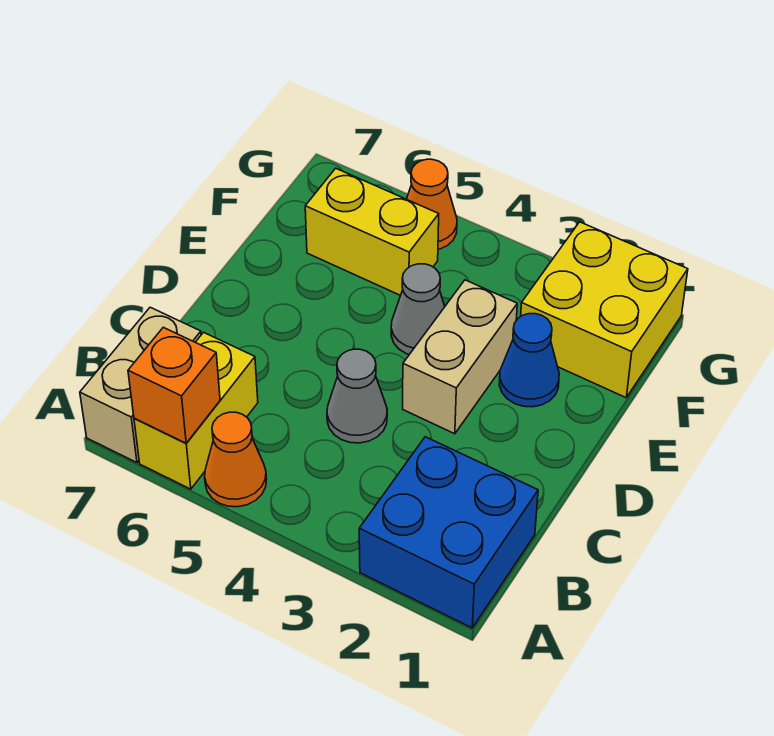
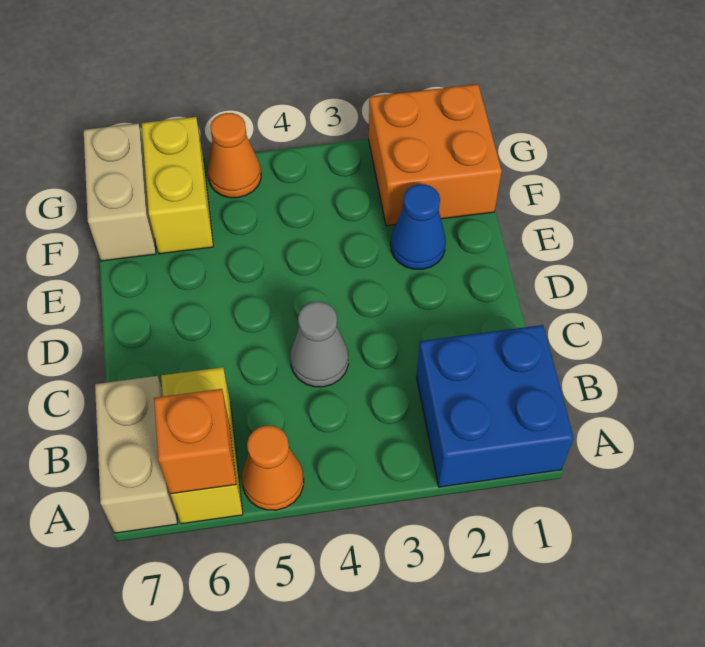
tan brick D3:E3 level 1 -> tan brick F7:G7 level 1
grey cone E4 level 1 -> none
yellow brick F1:G2 level 1 -> orange brick F1:G2 level 1
yellow brick F5:F6 level 1 -> yellow brick F6:G6 level 1

